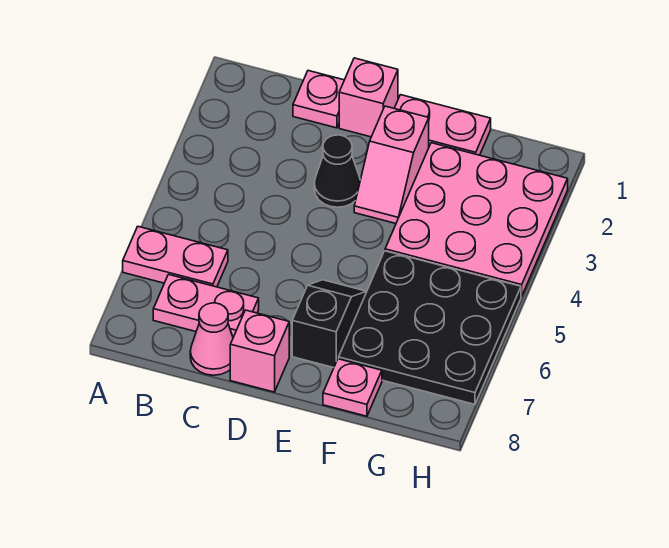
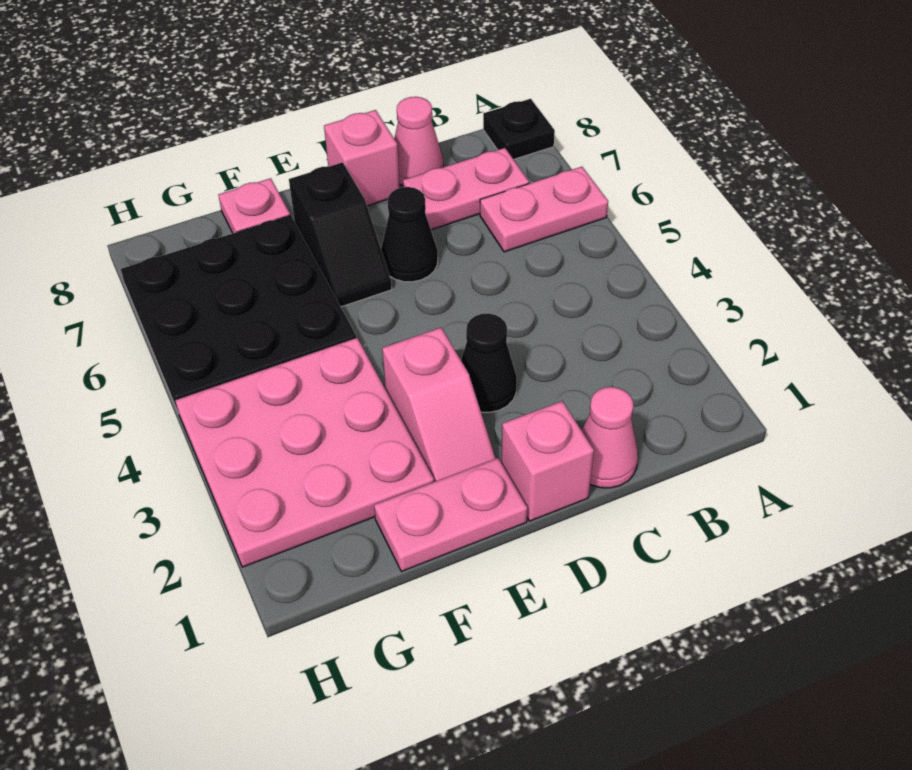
none -> black plate A8 level 1
pink plate C1 level 1 -> pink cone C1 level 1
none -> black cone D6 level 1
pink slope E2:E3 level 1 top 2 -> pink slope E2:E3 level 1 top 3

